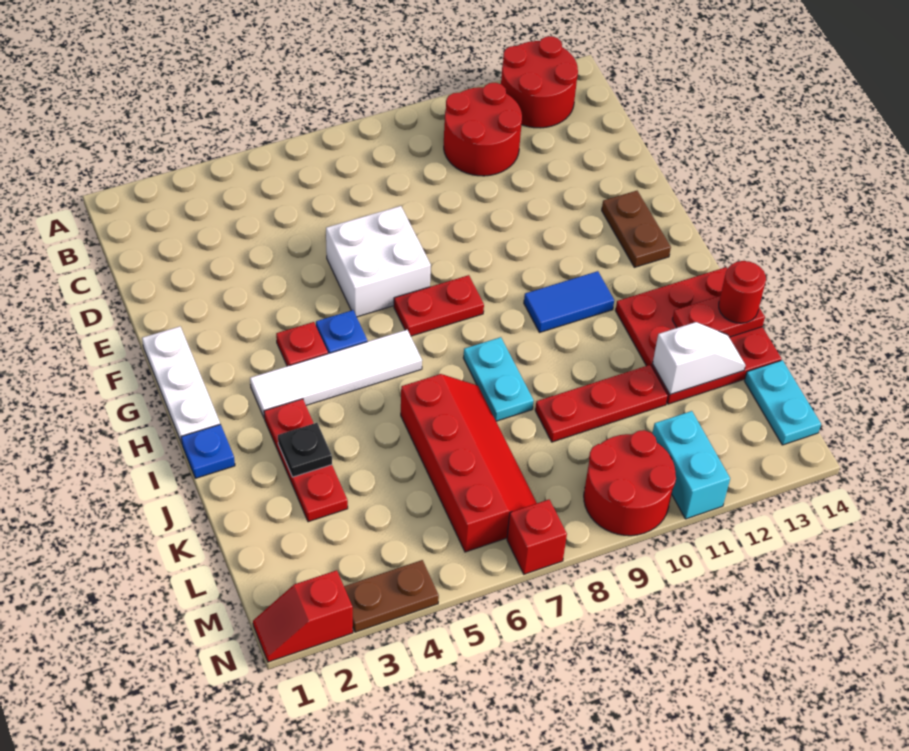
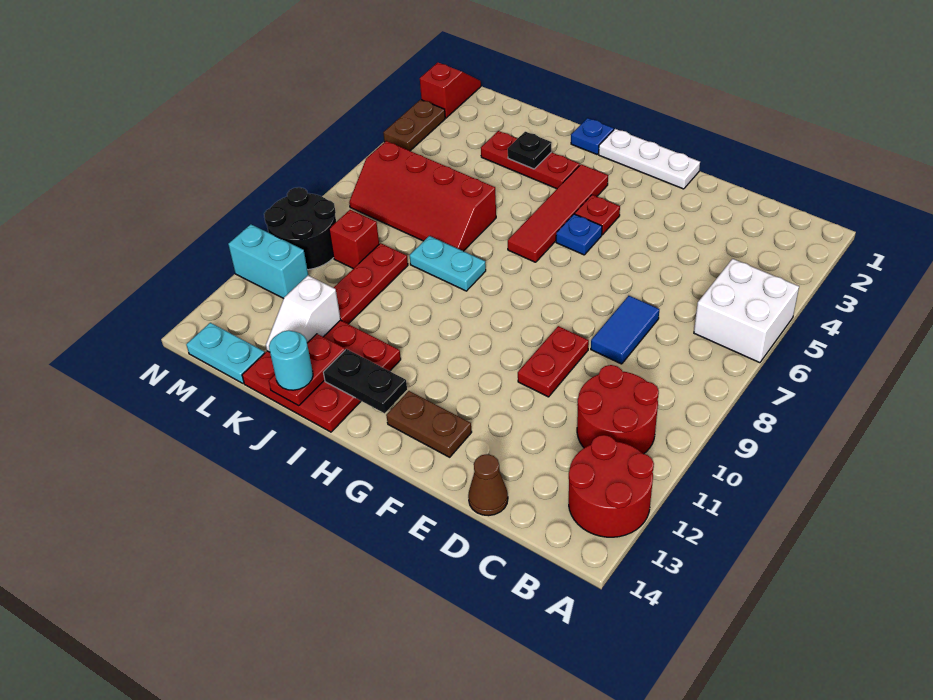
none -> brown cone D14 level 1
white brick E6:F7 level 1 -> white brick A5:B6 level 1
red plate G7:G8 level 1 -> red plate E9:E10 level 1
white tile H3:H6 level 1 -> red tile H3:H6 level 1
blue tile H10:H11 level 1 -> blue tile D7:D8 level 1
none -> black plate H13:I13 level 2
red round brick J14 level 3 -> cyan round brick J14 level 3
red round brick M9:N10 level 1 -> black round brick M9:N10 level 1
red brick N7 level 1 -> red brick L9 level 1

